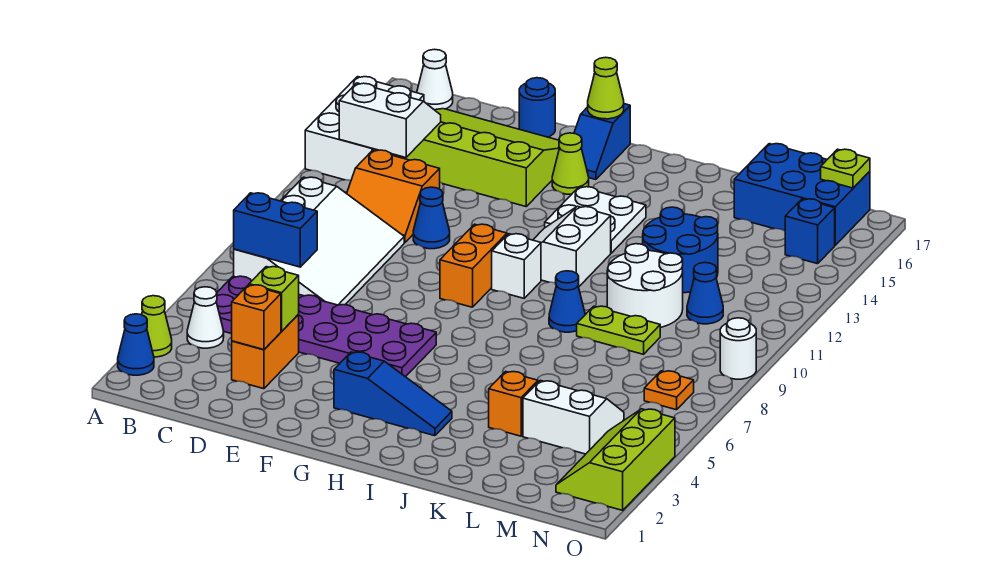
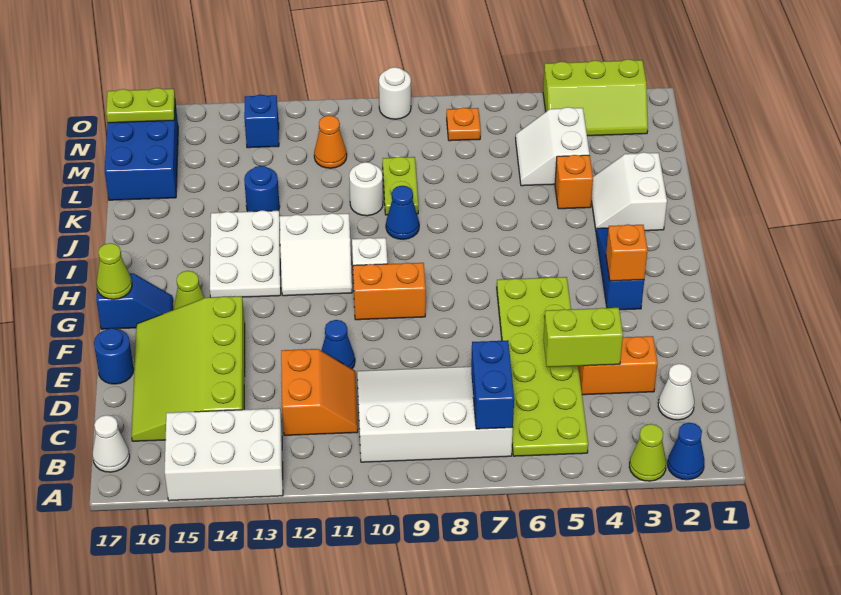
white cone B4 level 1 -> white cone C2 level 1
purple plate B5:G6 level 1 -> lime plate B5:G6 level 1
white slope B13:C14 level 2 top 13 -> white slope J2:K3 level 1 top 2
orange brick D3 level 2 -> orange brick G3 level 2
lime brick D4 level 2 -> lime brick D4:D5 level 2
white plate H13:I14 level 1 -> white plate H13:J14 level 1
white round brick K10:L11 level 1 -> white round brick K10 level 1
blue round brick K12:L13 level 1 -> blue round brick K13 level 1
blue cone M11 level 1 -> orange cone M11 level 1
blue brick N15 level 1 -> blue brick N13 level 1
lime plate N17 level 2 -> lime plate N16:N17 level 2

